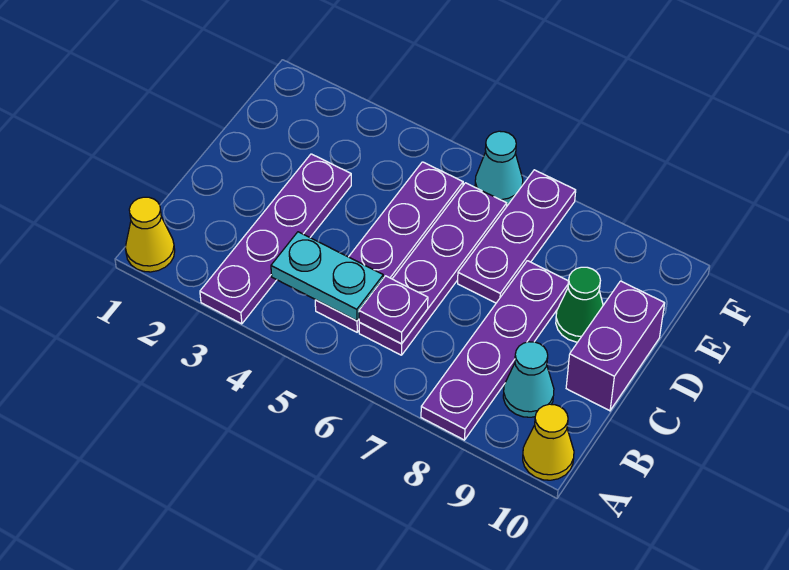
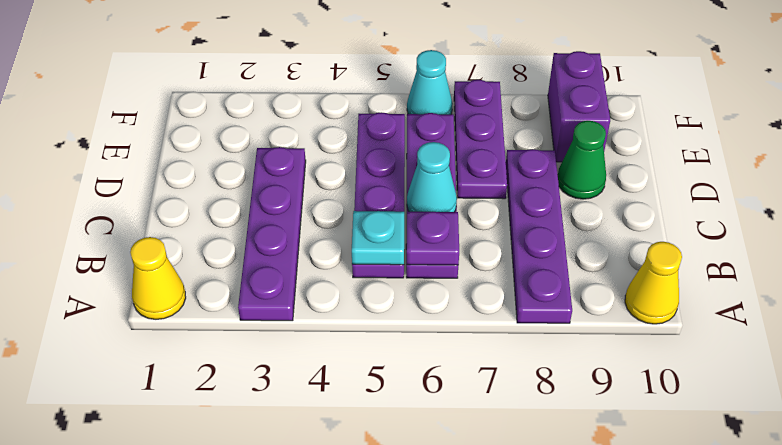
cyan plate B4:B5 level 2 -> cyan plate B5 level 2
cyan cone B9 level 1 -> cyan cone C6 level 2
purple brick C10:D10 level 1 -> purple brick E9:F9 level 1

